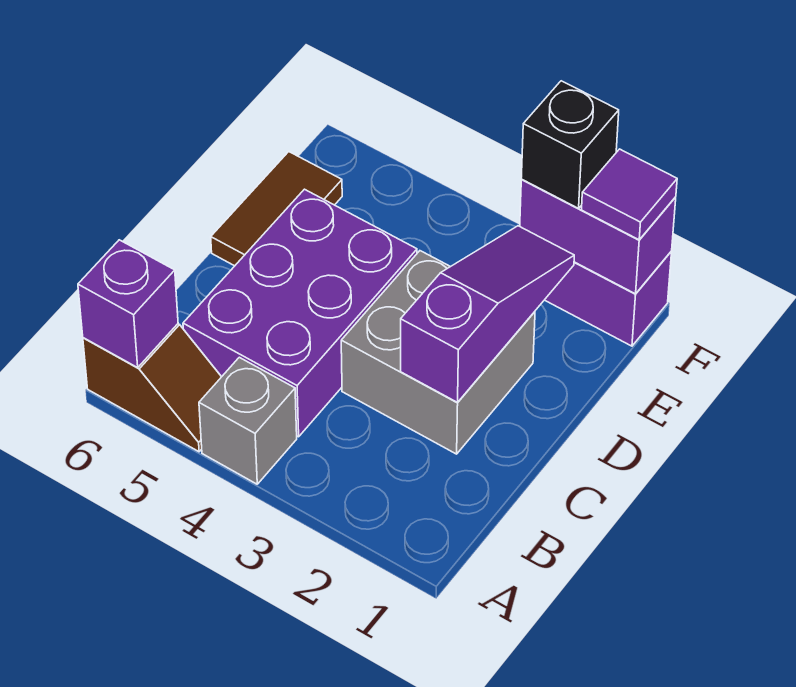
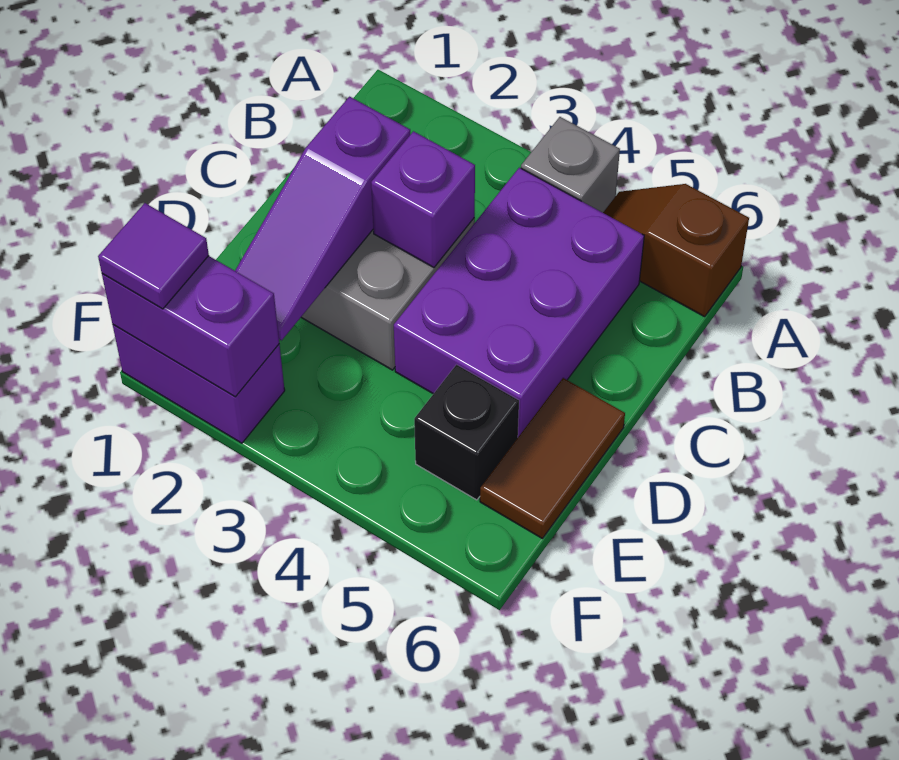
purple brick A6 level 2 -> purple brick C3 level 2
black brick F2 level 3 -> black brick E5 level 1

